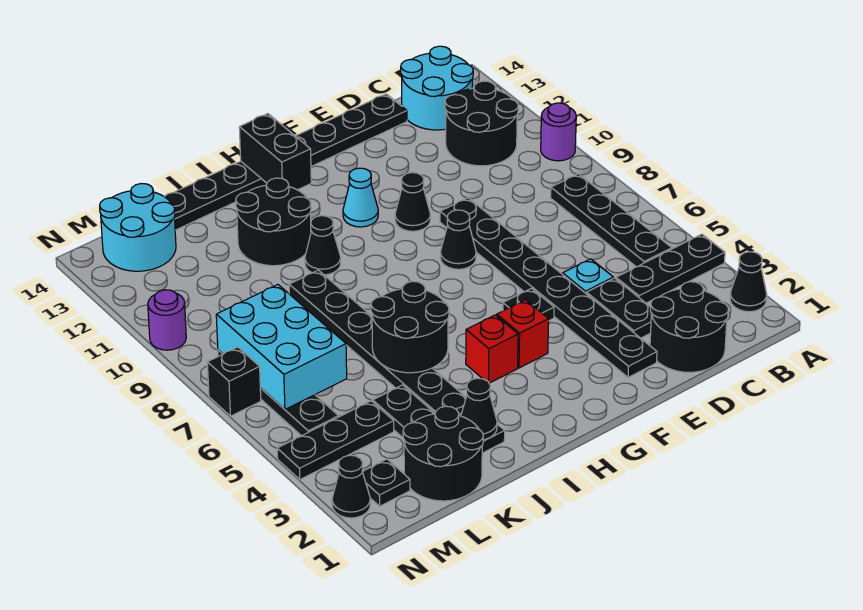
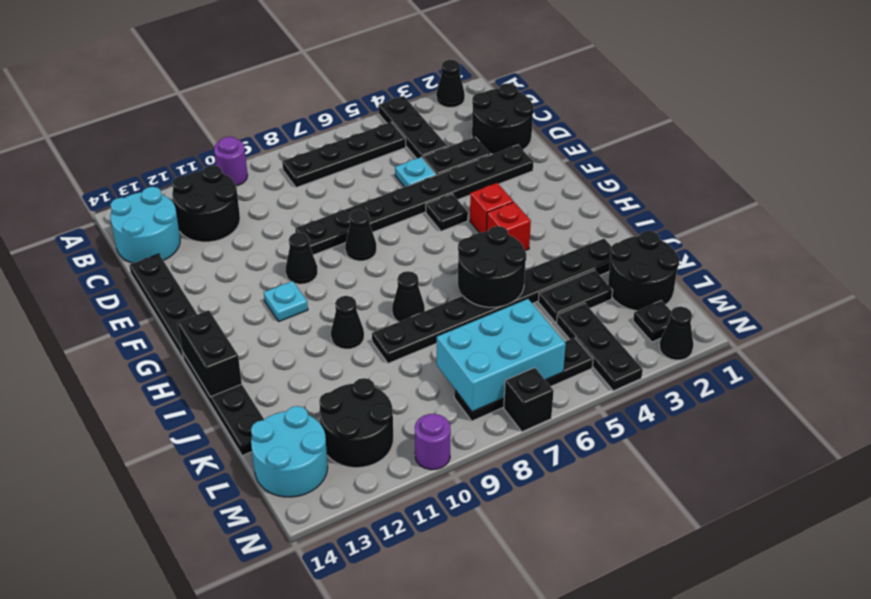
cyan cone G11 level 1 -> cyan plate G11 level 1
black brick H13:H14 level 2 -> black brick H14:I14 level 2
black round brick I11:J12 level 1 -> black round brick L11:M12 level 1
black cone J2 level 2 -> black cone I8 level 1

